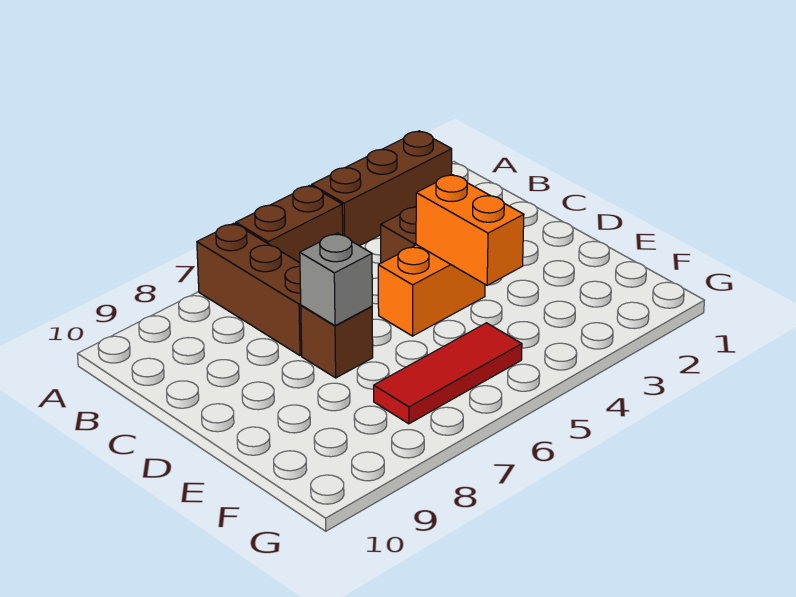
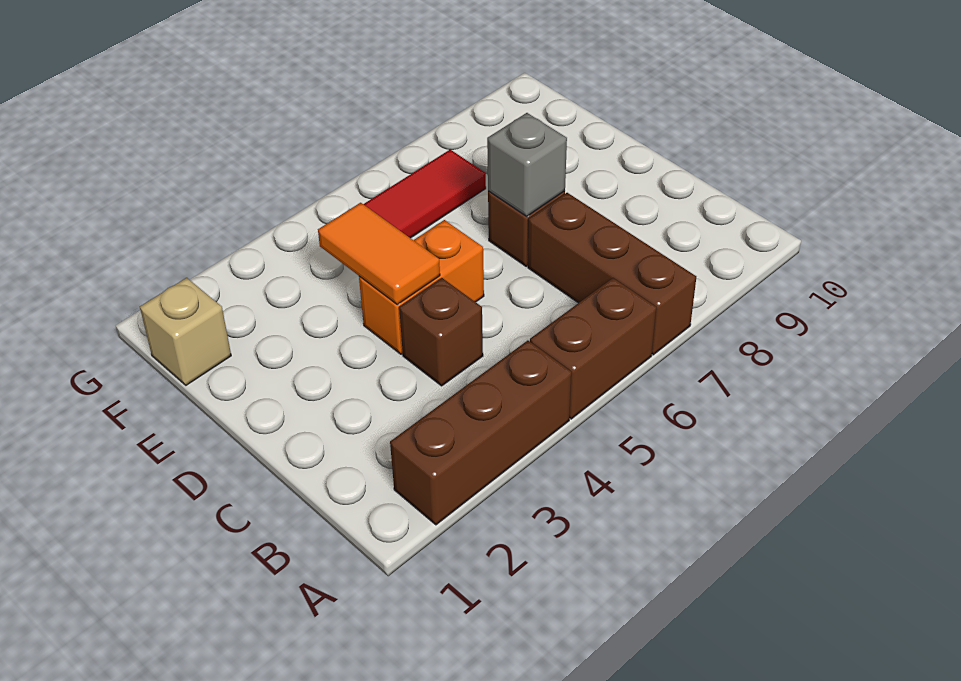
orange brick D4:E4 level 2 -> orange tile D4:E4 level 2
none -> tan brick F1 level 1

